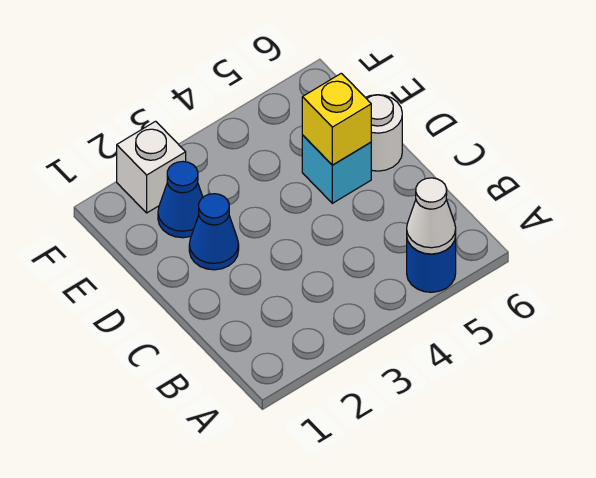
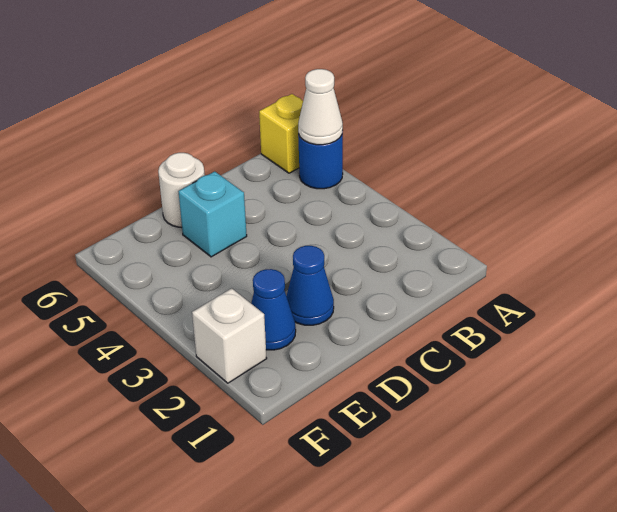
yellow brick D5 level 2 -> yellow brick A6 level 1

